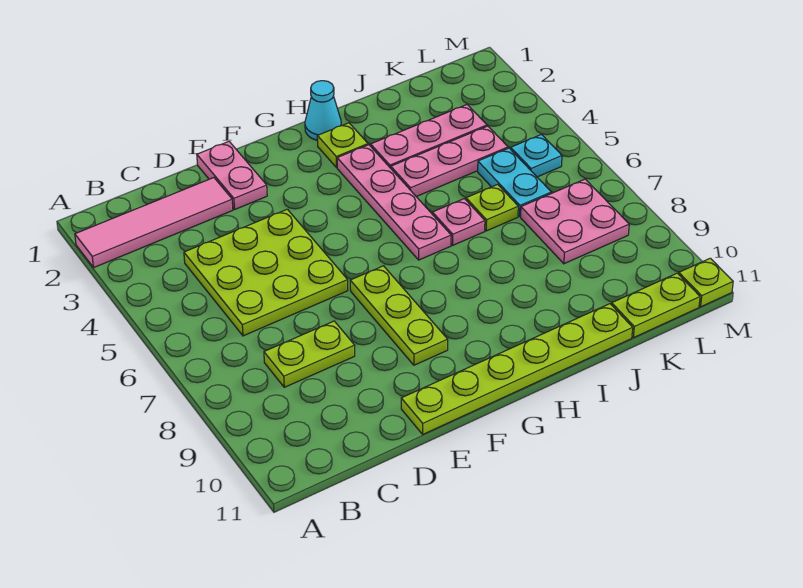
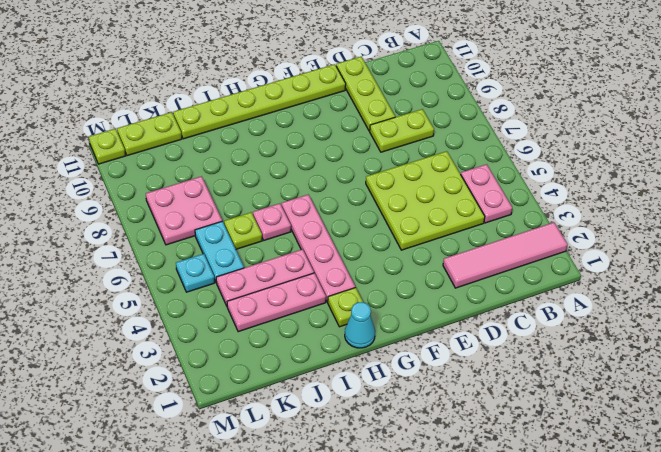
pink plate E1:E2 level 1 -> pink plate B4:B5 level 1
lime plate F7:F9 level 1 -> lime plate D9:D11 level 1

